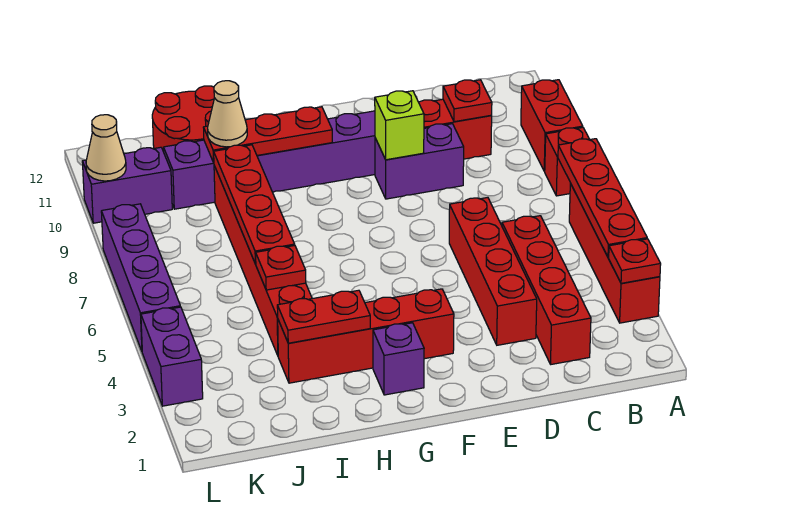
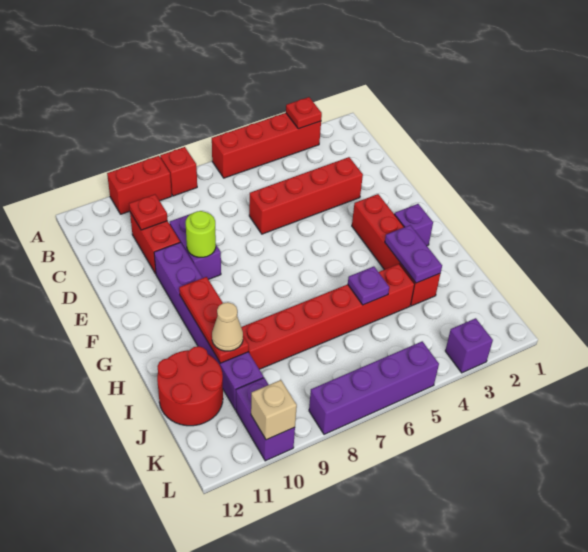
red plate A4:A7 level 2 -> none
red brick C2:C5 level 1 -> none
lime brick E9 level 2 -> lime round brick E9 level 2
red plate H3:I3 level 2 -> purple plate H3:I3 level 2
red plate I5 level 2 -> purple plate I5 level 2
red plate I6:I9 level 2 -> none
purple brick L3:L4 level 1 -> purple brick L3 level 1
tan cone L10 level 2 -> tan brick L10 level 2

